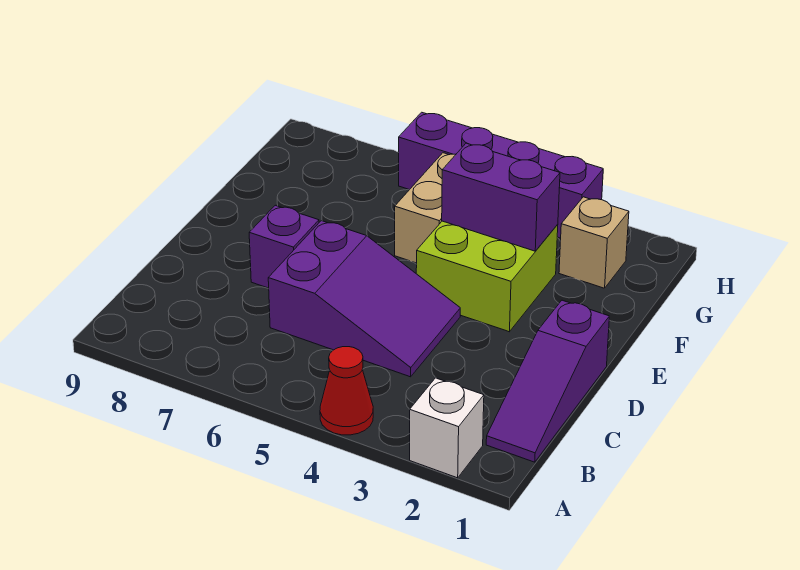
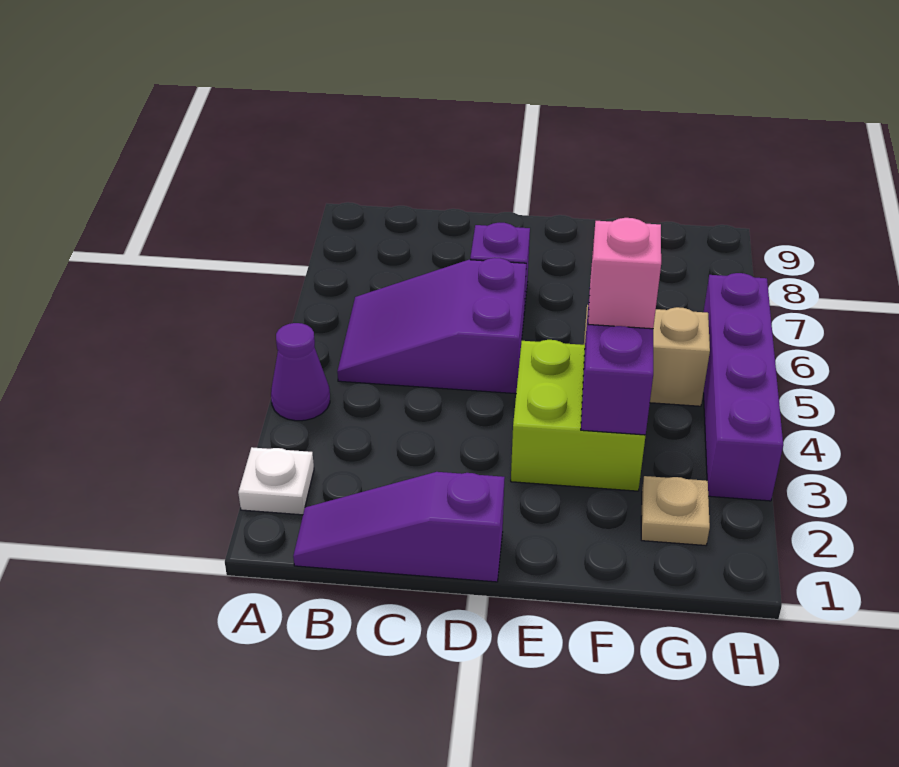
white brick A2 level 1 -> white plate A2 level 1
red cone A4 level 1 -> purple cone A4 level 1
purple slope C4:D6 level 1 top 6 -> purple slope B5:D6 level 1 top D
none -> pink brick F4 level 3
tan brick G2 level 1 -> tan plate G2 level 1

